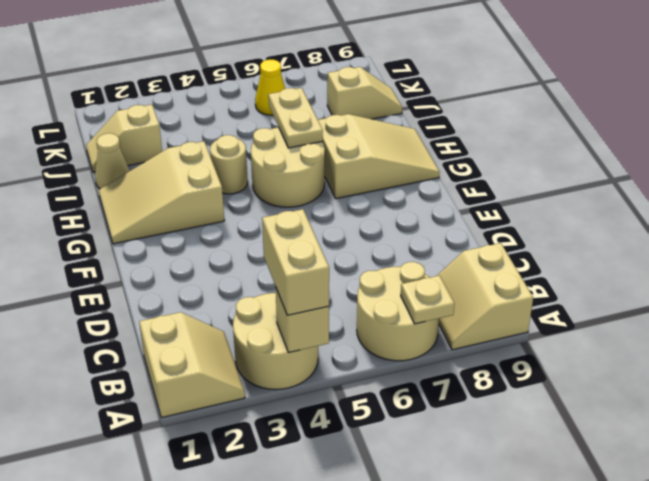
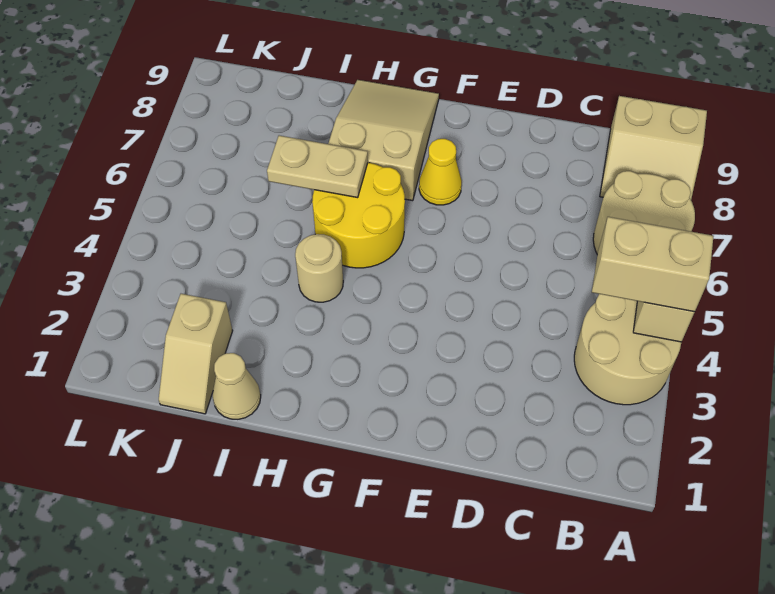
tan slope A1:B2 level 1 top 1 -> none
tan plate A7 level 2 -> none
tan slope G1:H3 level 1 top 3 -> none
tan round brick G5:H6 level 1 -> yellow round brick G5:H6 level 1
tan slope J8:J9 level 1 top 8 -> none
yellow cone K6 level 1 -> yellow cone F7 level 1

